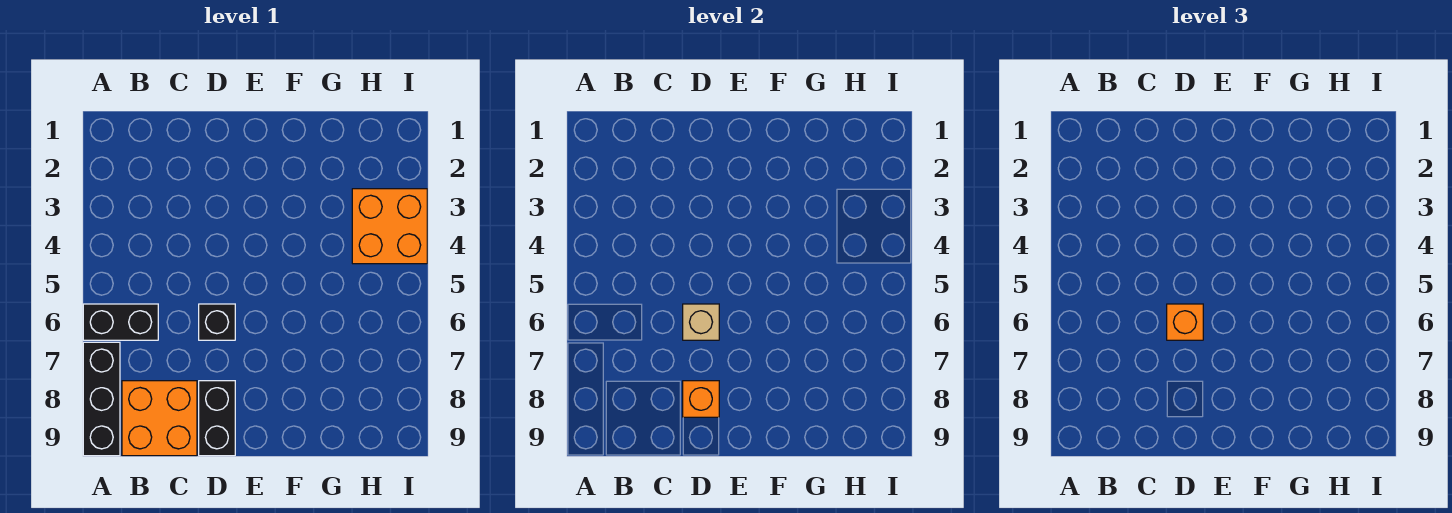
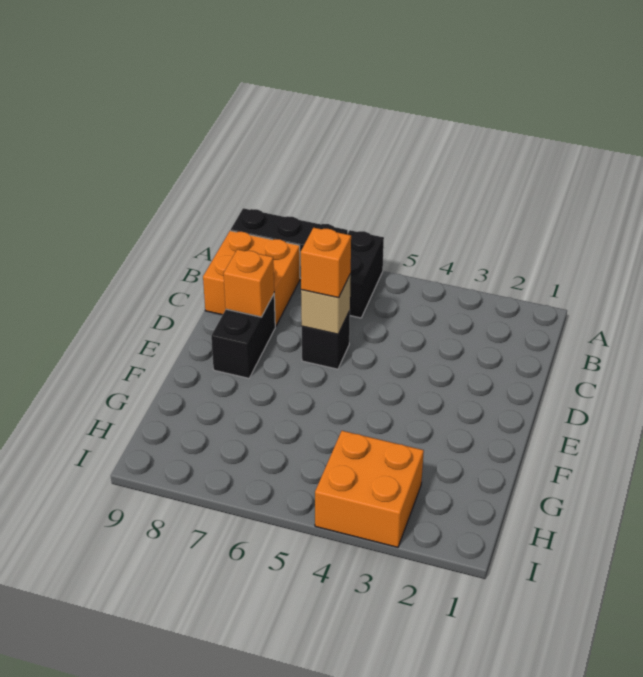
black brick D8:D9 level 1 -> black brick D8:E8 level 1

